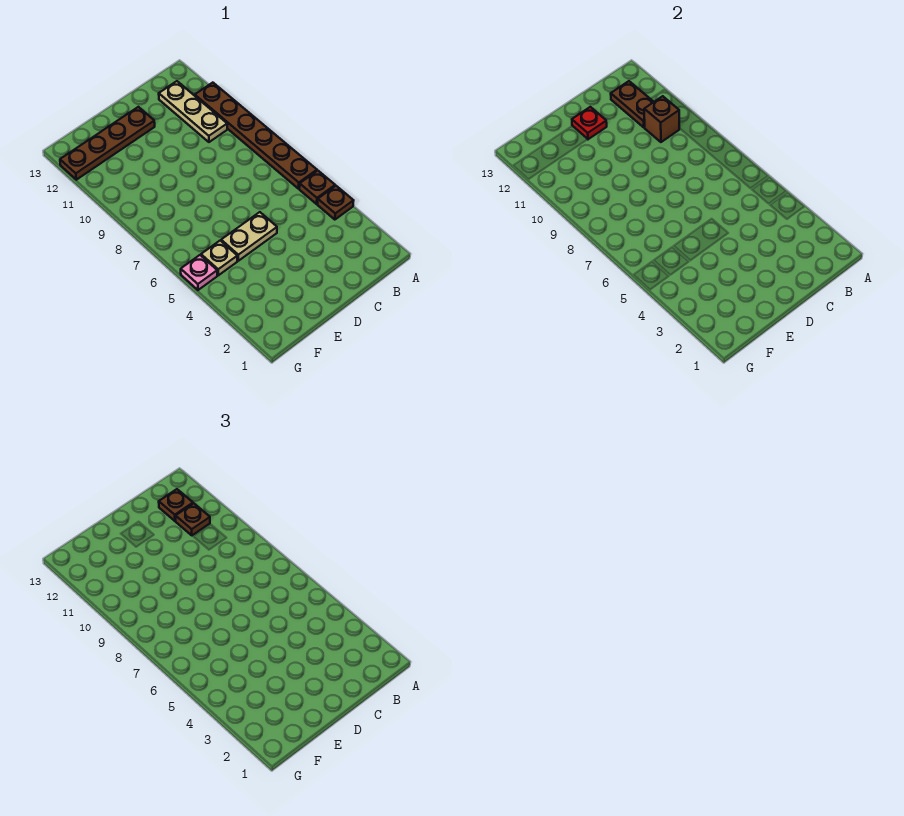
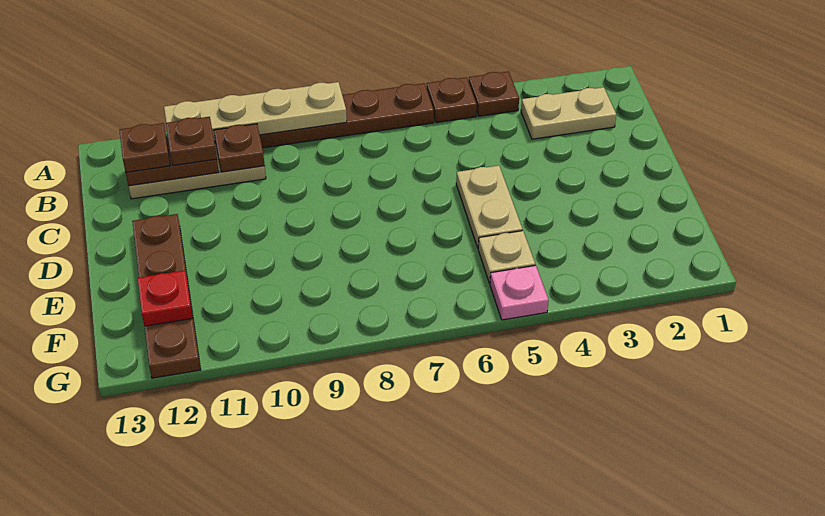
none -> tan plate A8:A11 level 2
none -> tan plate B2:B3 level 1
brown brick B10 level 2 -> brown plate B10 level 2
red plate D12 level 2 -> red plate F12 level 2

